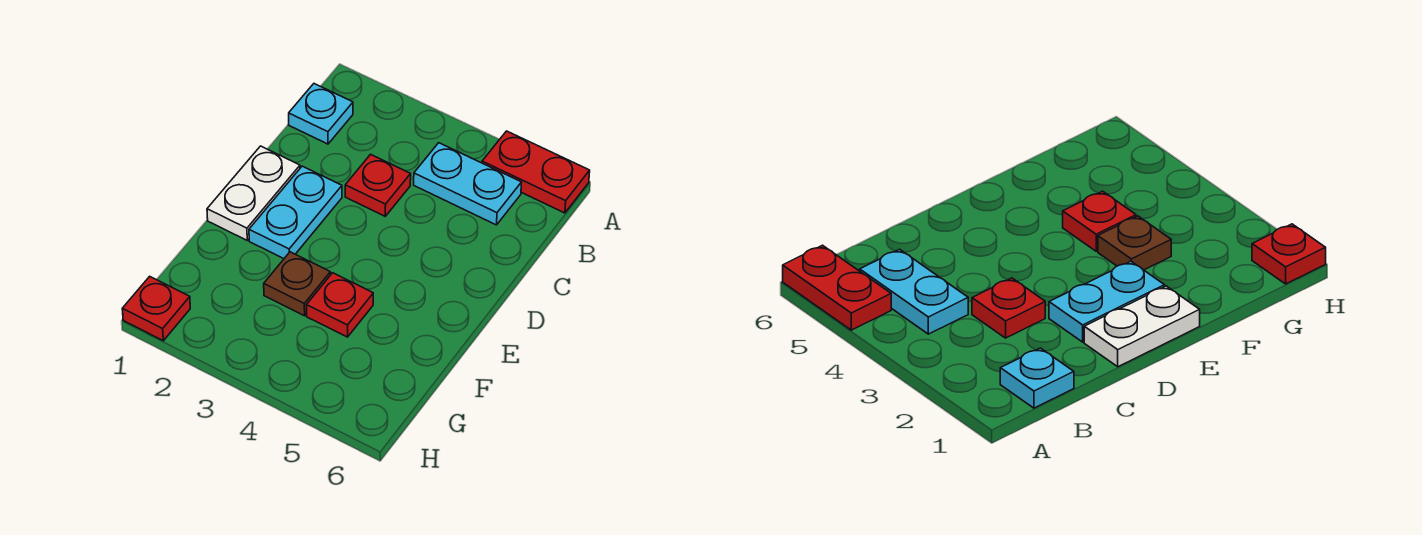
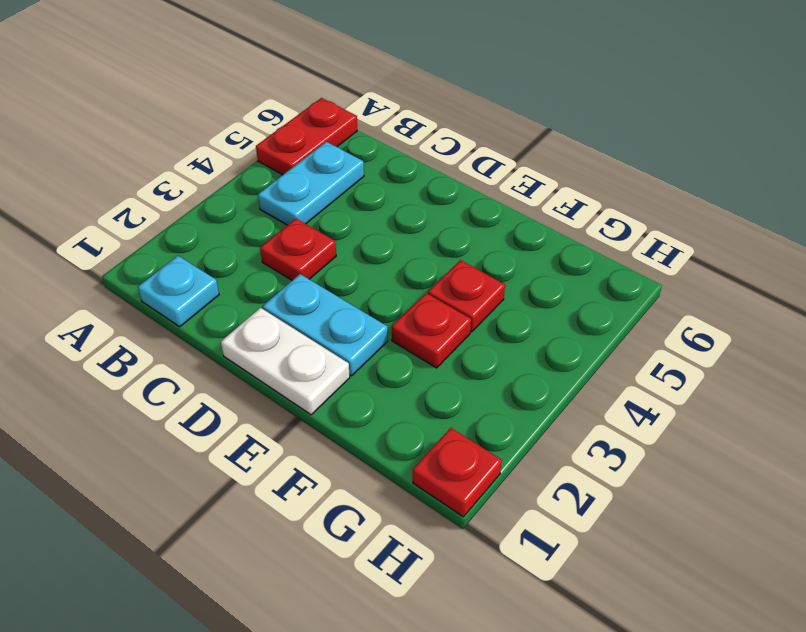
brown plate F3 level 1 -> red plate F3 level 1

